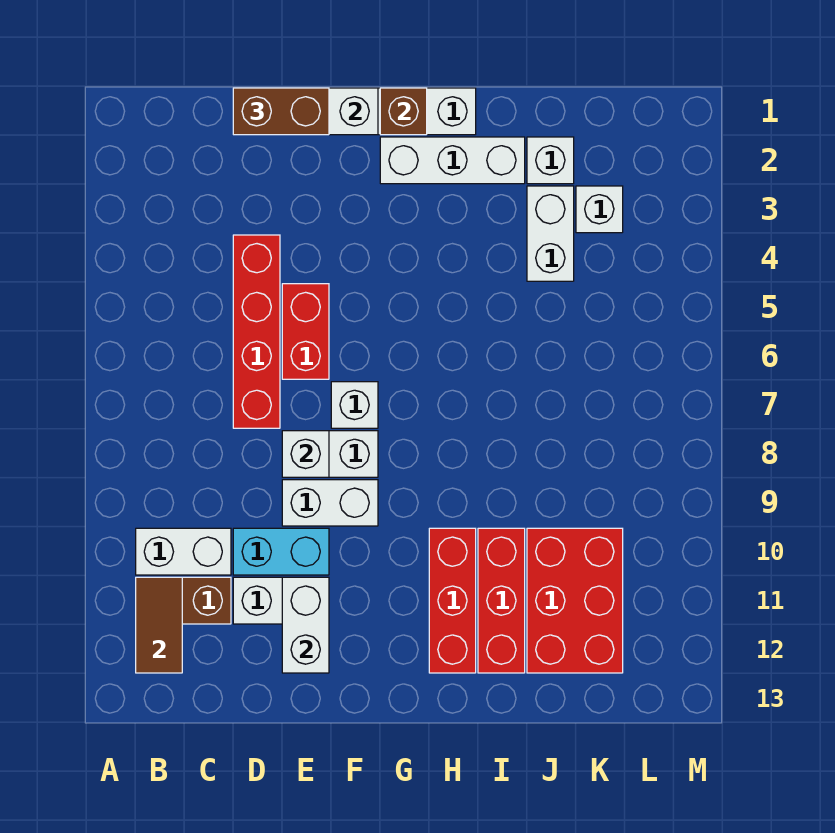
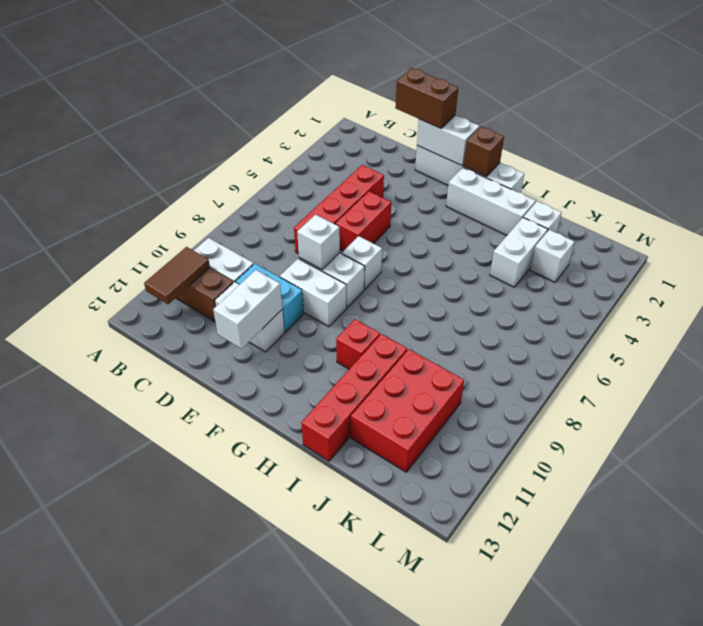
red brick H10:H12 level 1 -> red brick H10 level 1
red brick I10:I12 level 1 -> red brick I10:I13 level 1

